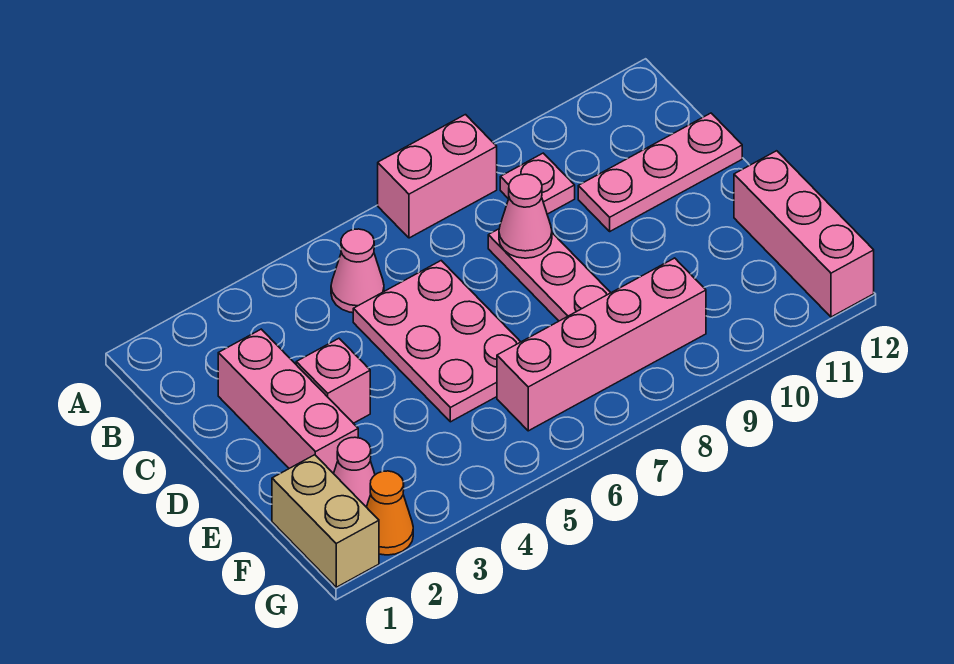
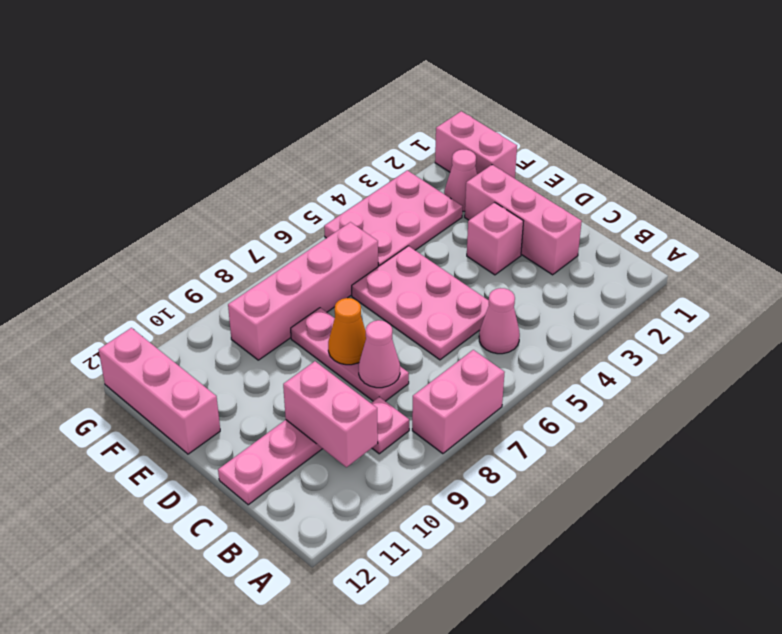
none -> pink brick B10:C10 level 2
tan brick F1:G1 level 1 -> pink brick F1:G1 level 1
none -> pink plate F3:G5 level 1
orange cone G2 level 1 -> orange cone D8 level 2

